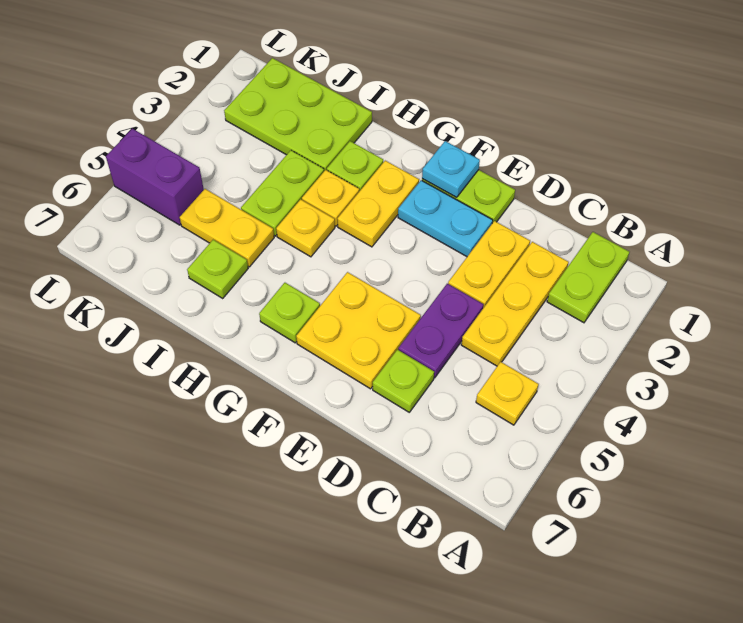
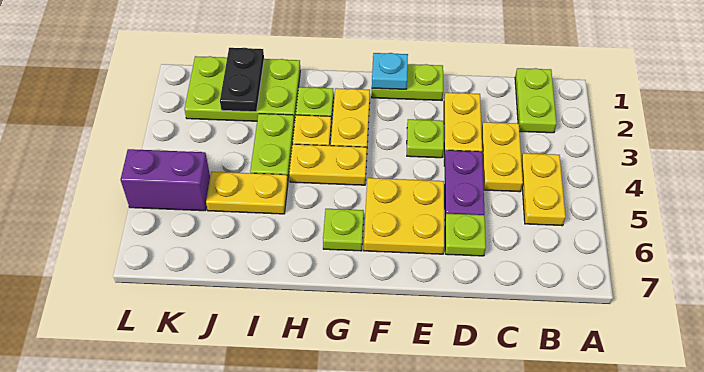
yellow plate B5 level 1 -> yellow plate B4:B5 level 1
yellow plate C2:C4 level 1 -> yellow plate C3:C4 level 1
cyan plate E2:F2 level 1 -> none
yellow plate H4 level 1 -> yellow plate G4:H4 level 1
lime plate I6 level 1 -> lime plate E3 level 1
none -> black plate J1:J2 level 2

